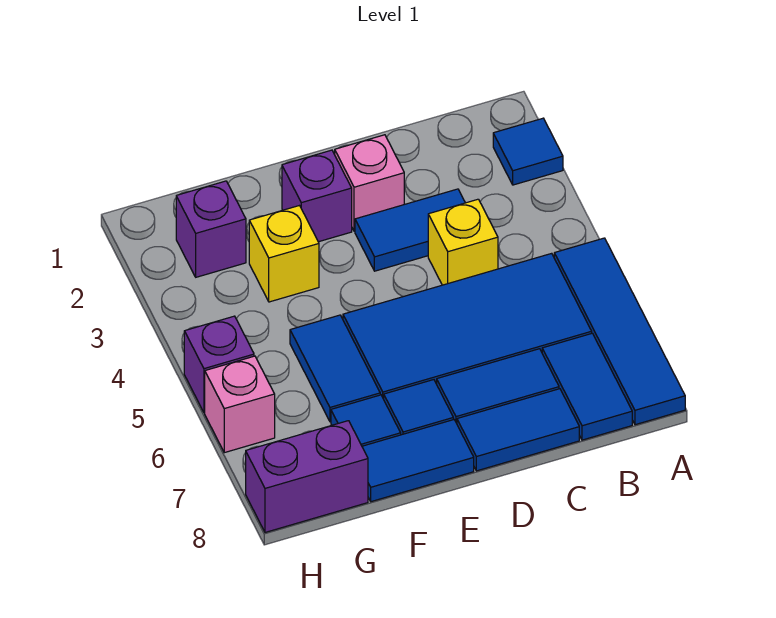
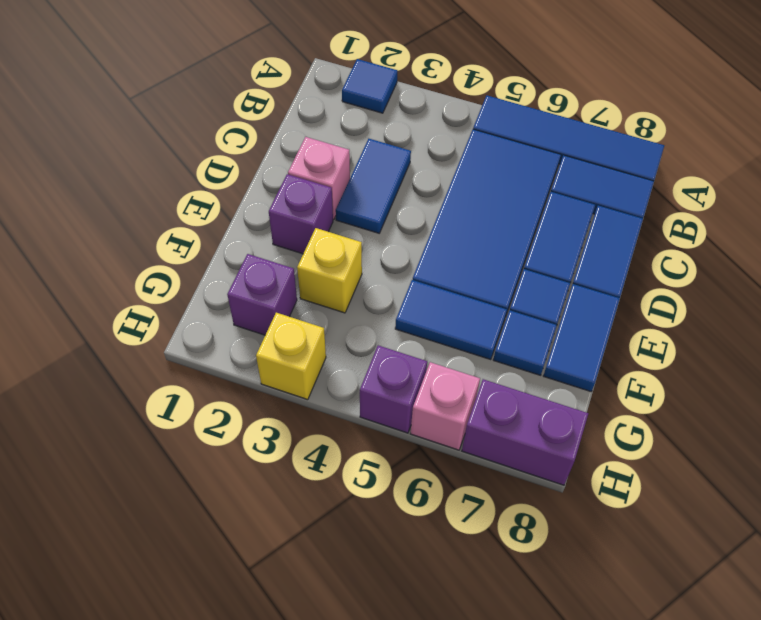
yellow brick C4 level 1 -> yellow brick H3 level 1
purple brick G8:H8 level 1 -> purple brick H7:H8 level 1

